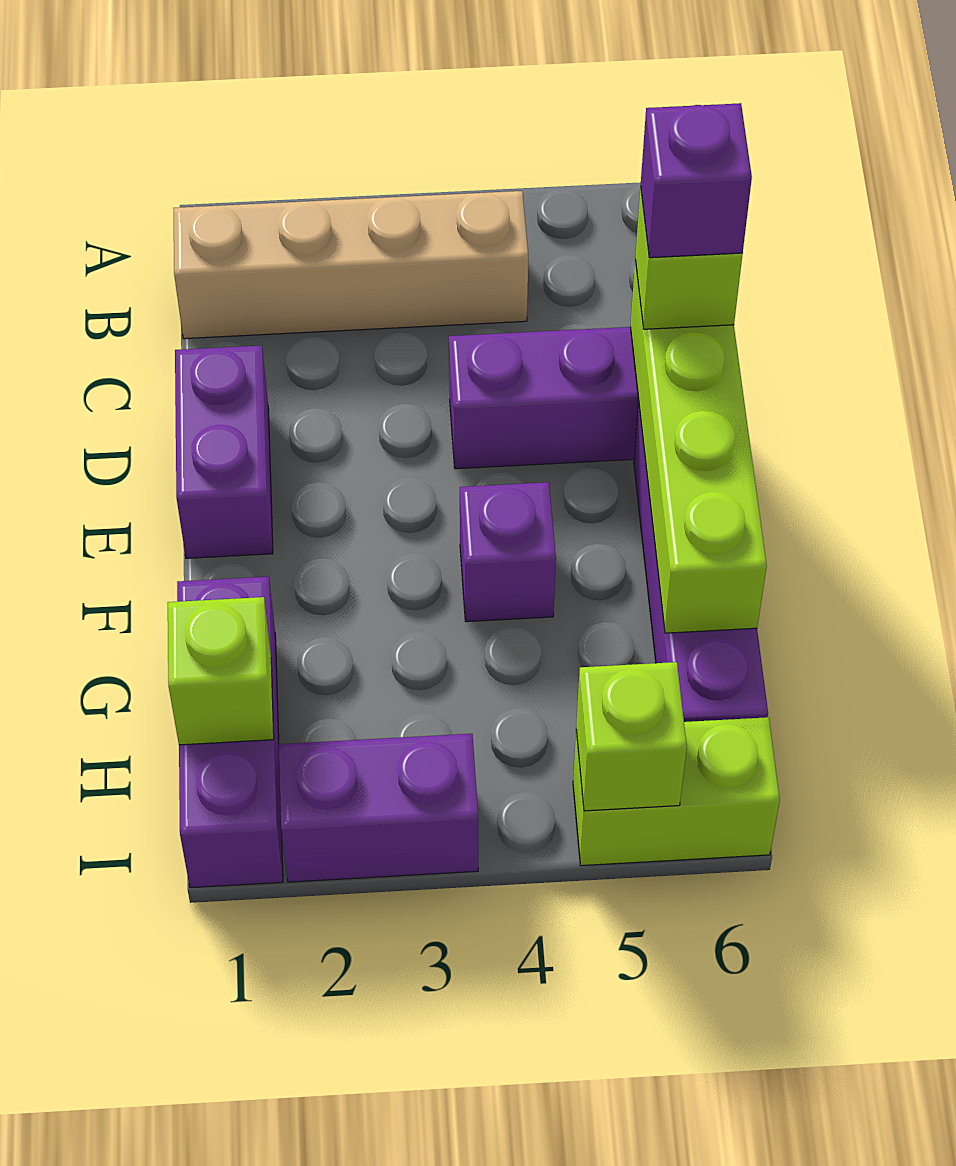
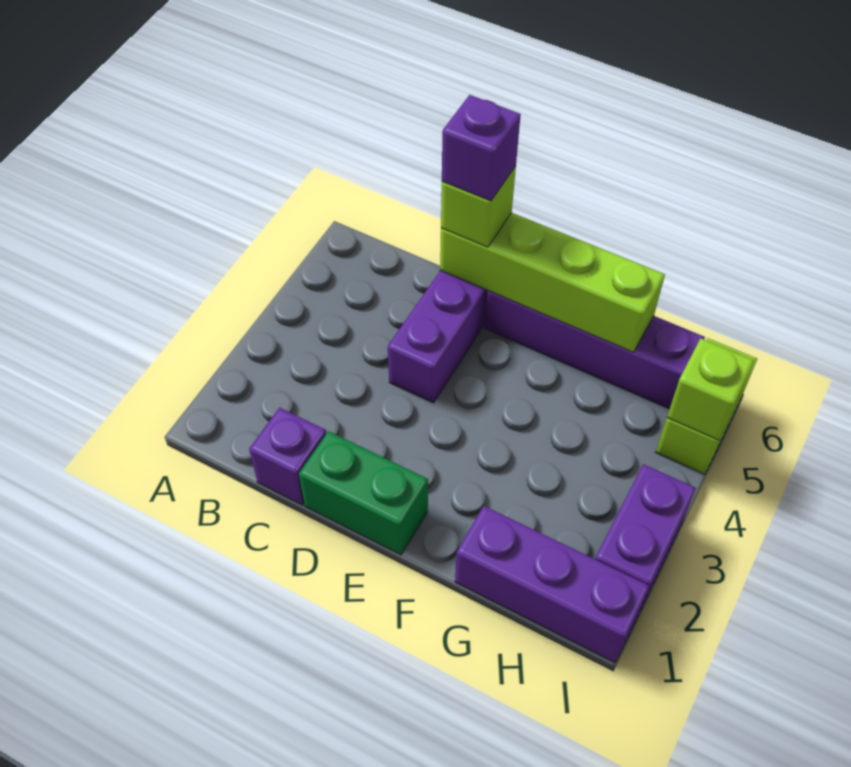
tan brick B1:B4 level 1 -> none
purple brick D1:E1 level 1 -> green brick D1:E1 level 1
purple brick F4 level 1 -> purple brick C1 level 1
lime brick H1 level 2 -> none

